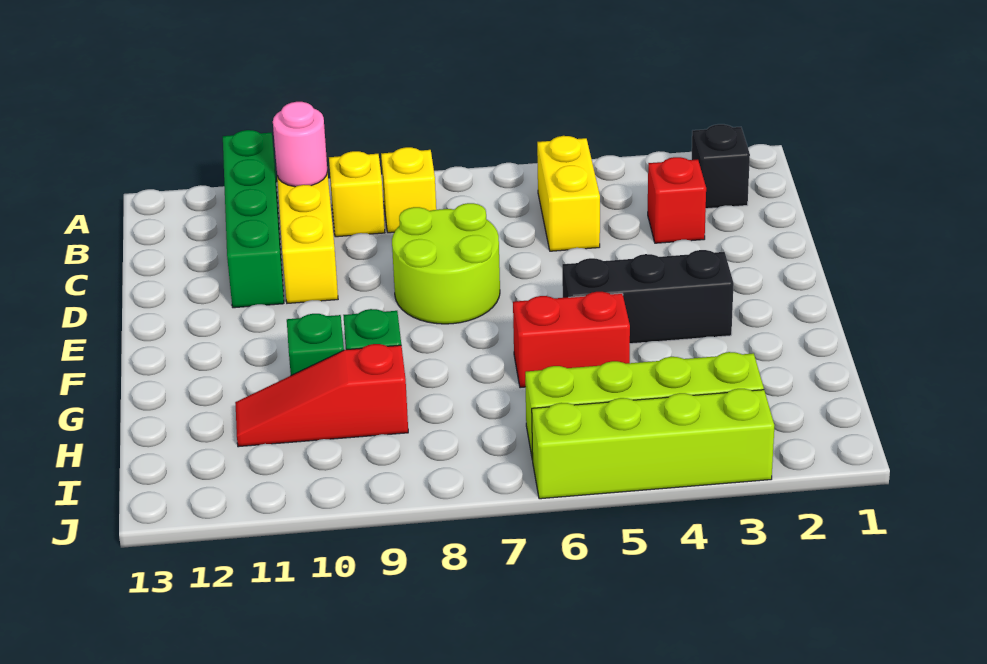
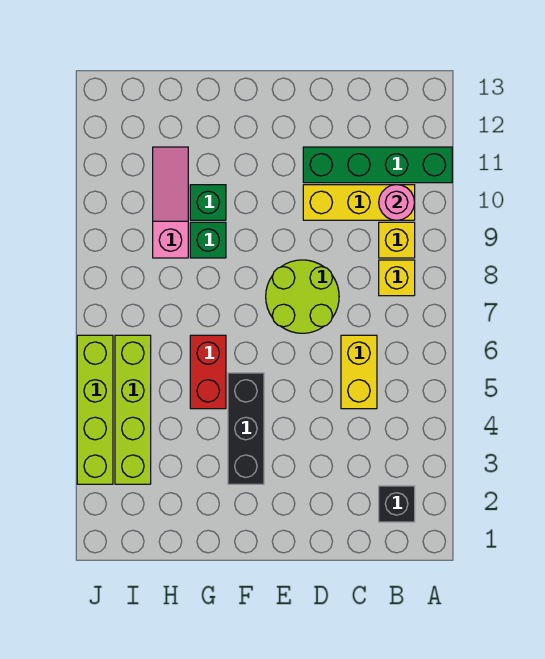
yellow brick B5:C5 level 1 -> yellow brick C5:C6 level 1
red brick C3 level 1 -> none
red slope H9:H11 level 1 top 9 -> pink slope H9:H11 level 1 top 9

